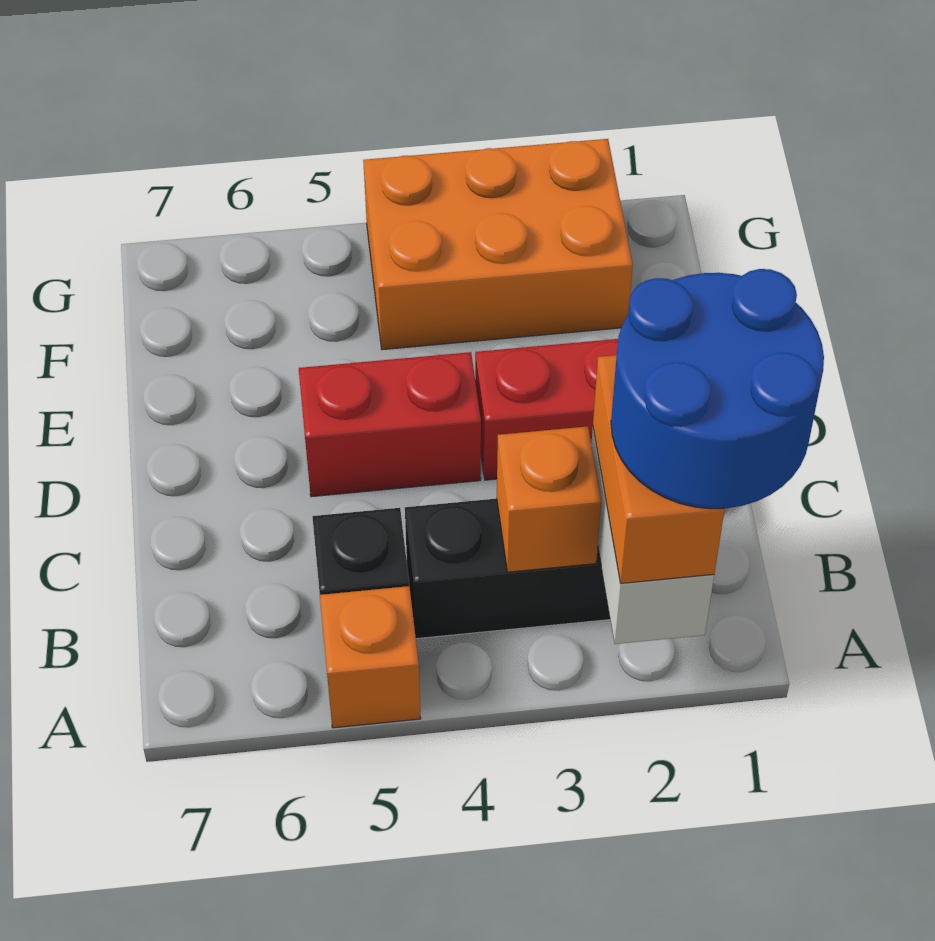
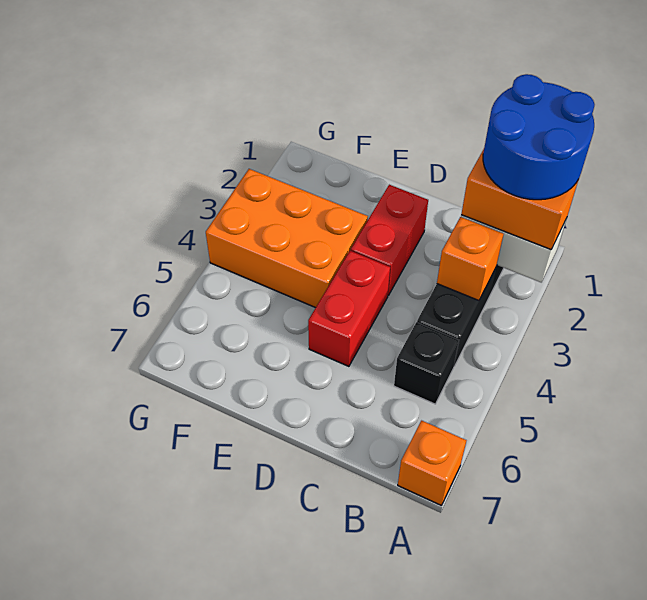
orange brick A5 level 1 -> orange brick A7 level 1
orange brick F2:G4 level 1 -> orange brick E3:G4 level 1

